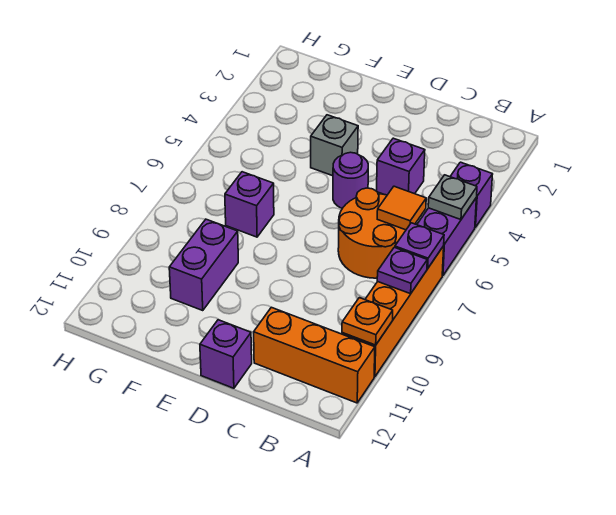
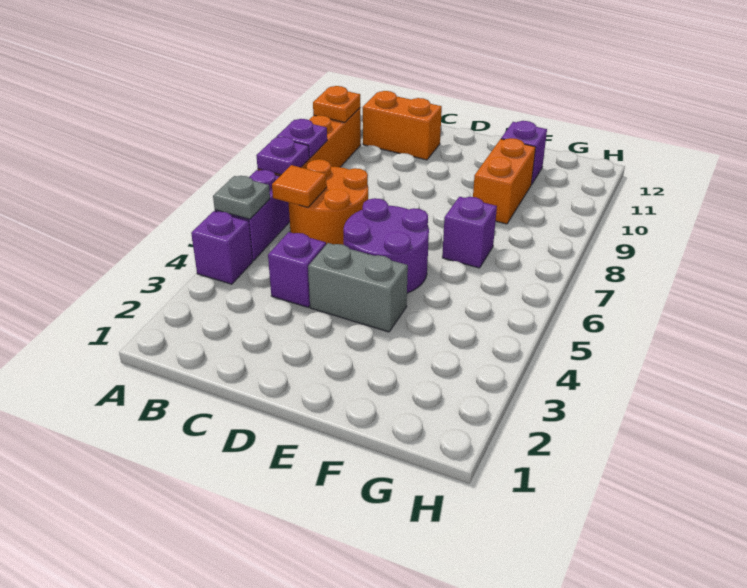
orange brick A11:C11 level 1 -> orange brick B11:C11 level 1
purple round brick D5 level 1 -> purple round brick D5:E6 level 1
purple brick D12 level 1 -> purple brick F11 level 1
grey brick E4 level 1 -> grey brick D4:E4 level 1
purple brick F9:F10 level 1 -> orange brick F9:F10 level 1

